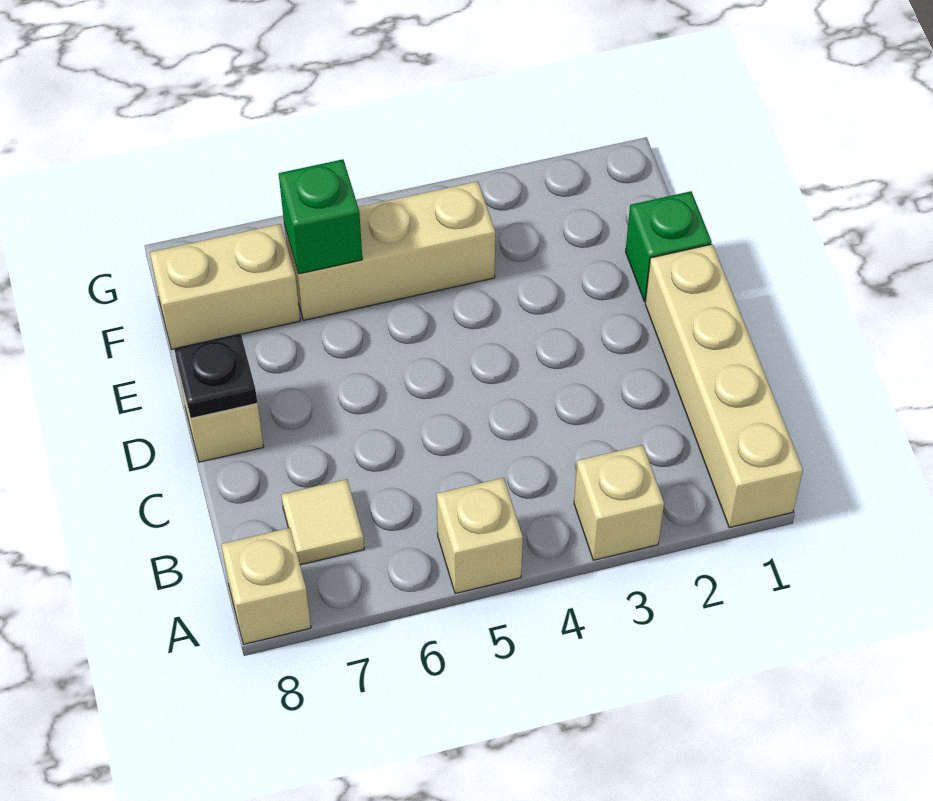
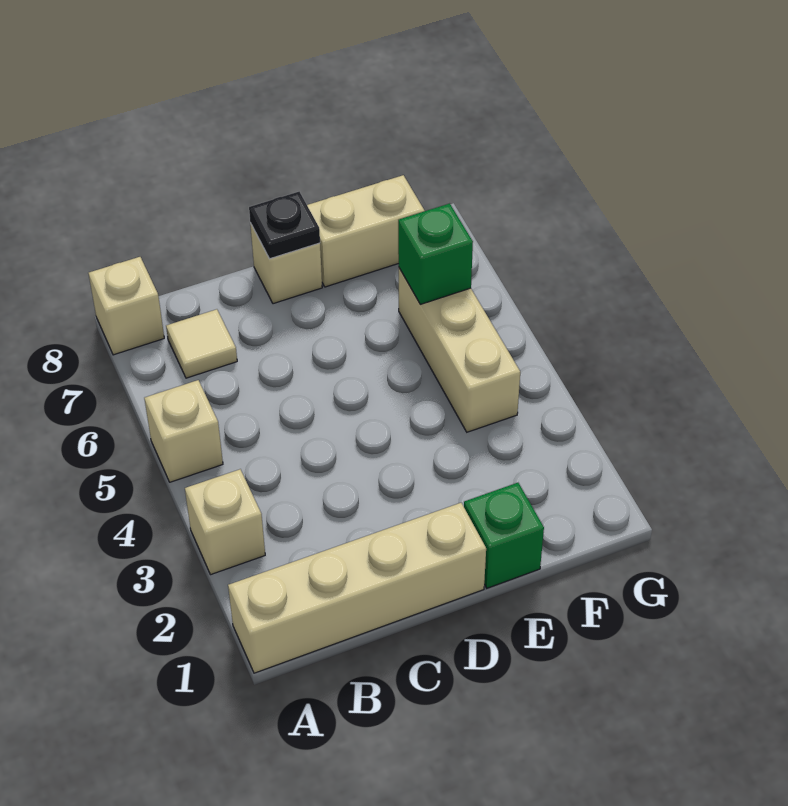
tan brick F7:F8 level 1 -> tan brick E8:F8 level 1

